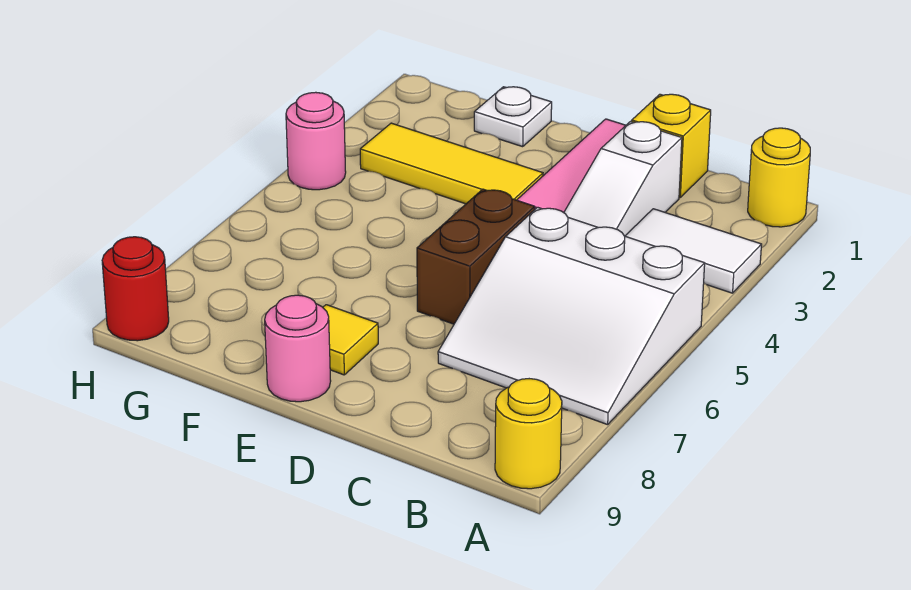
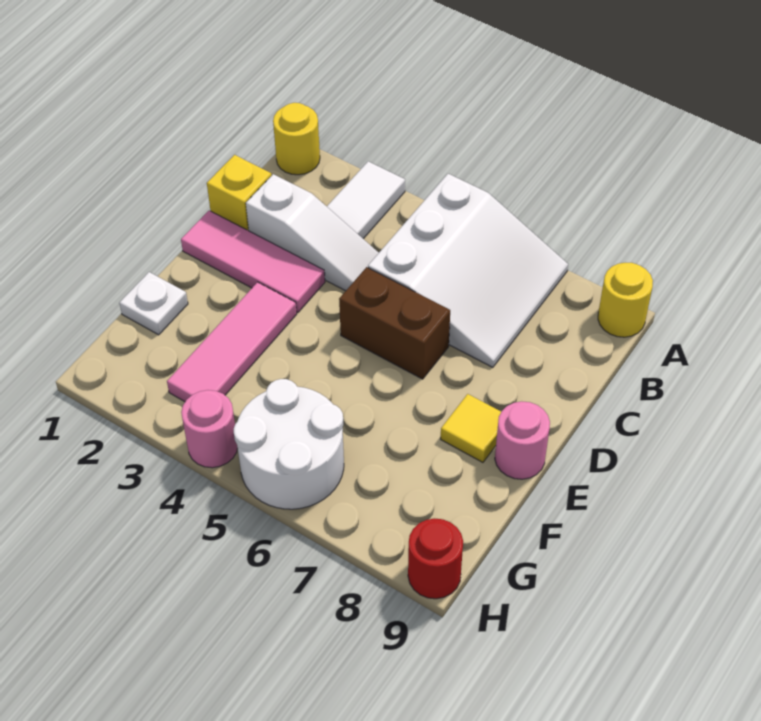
yellow tile E3:G3 level 1 -> pink tile E3:G3 level 1
none -> white round brick G5:H6 level 1

